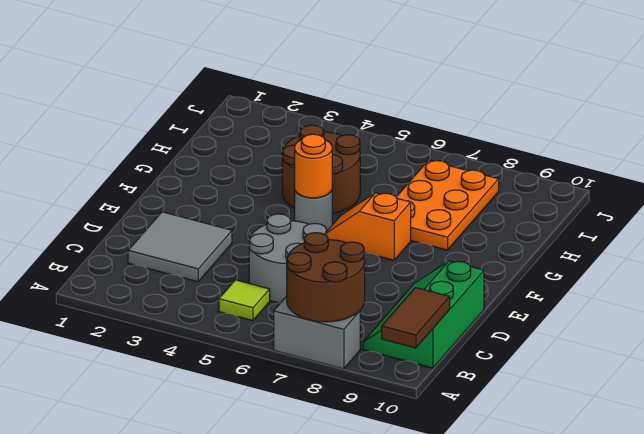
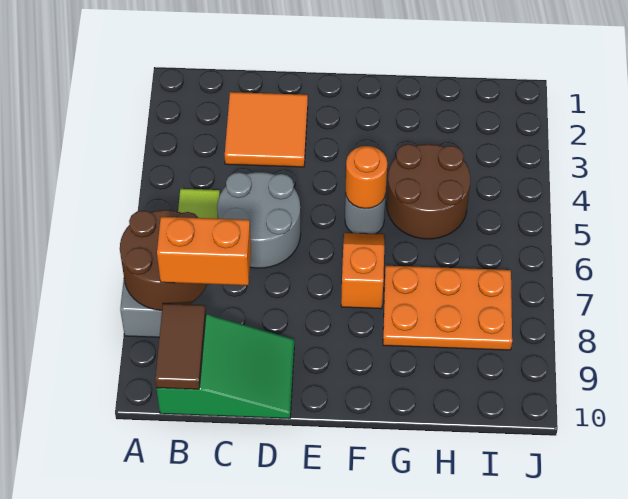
brown tile A10:B10 level 2 -> brown tile B9:B10 level 2
none -> orange brick B8:C8 level 3
green slope B9:D10 level 1 top 10 -> green slope B9:D10 level 1 top B
grey tile C2:D3 level 1 -> orange tile C2:D3 level 1

